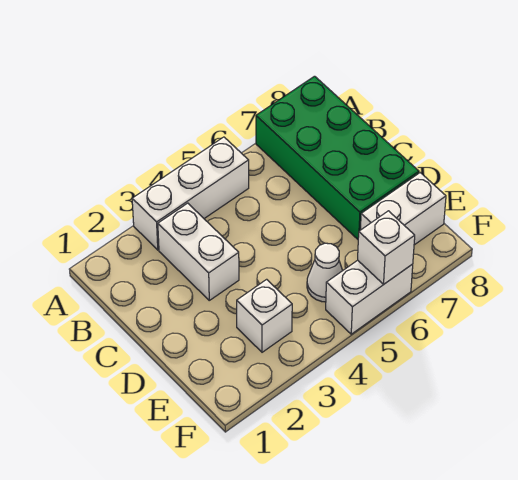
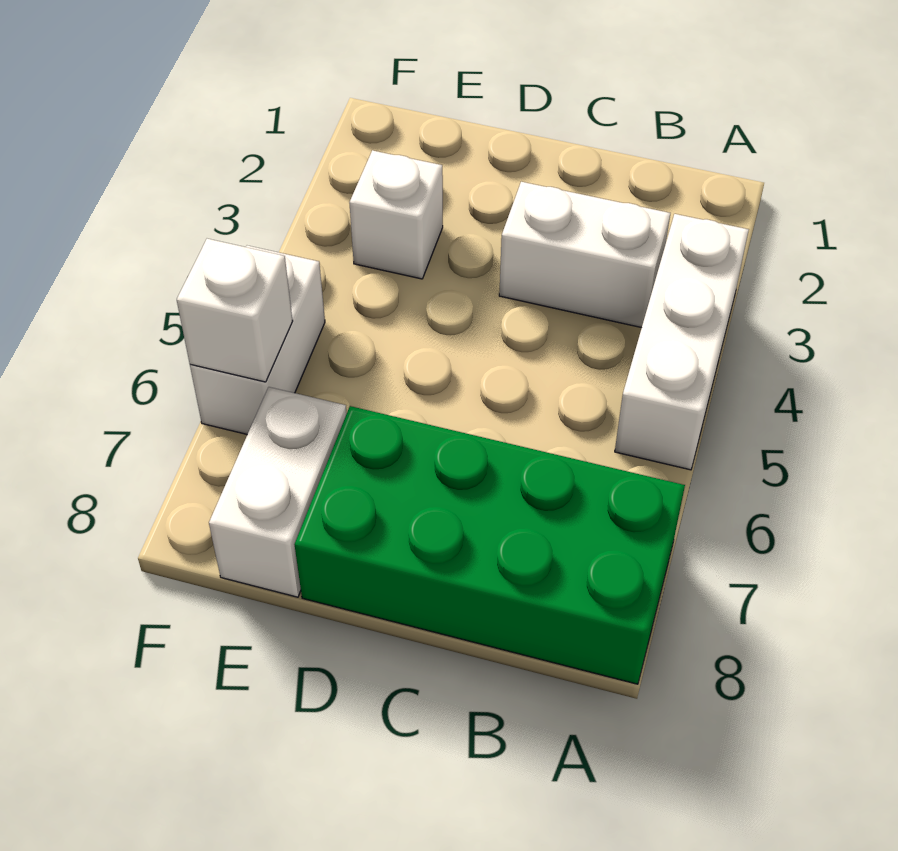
white cone E5 level 1 -> none

